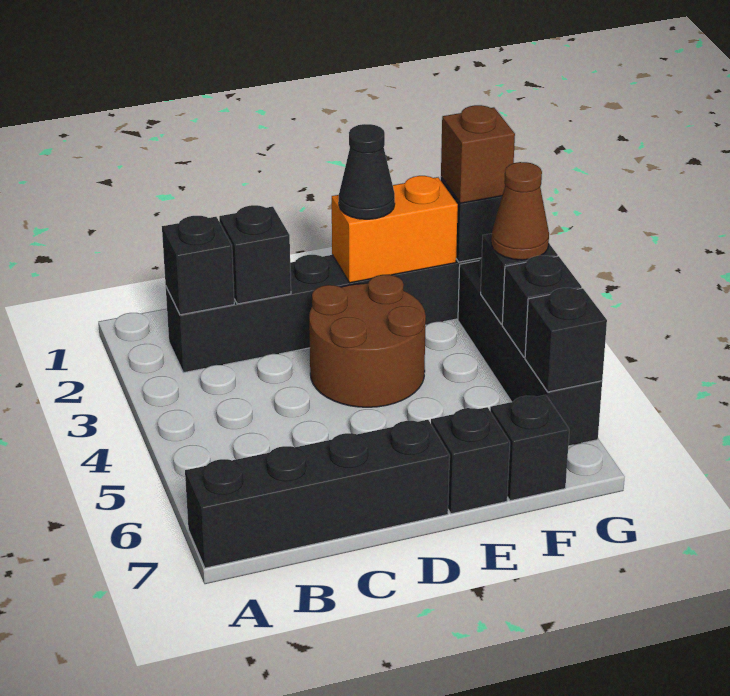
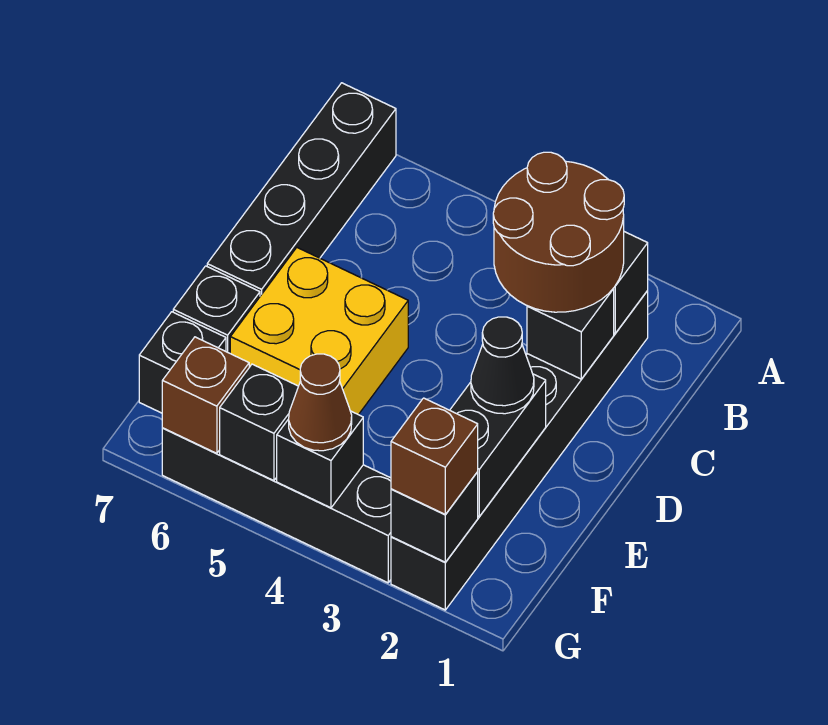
brown round brick D3:E4 level 1 -> brown round brick B2:C3 level 3
none -> yellow brick D5:E6 level 1
orange brick E2:F2 level 2 -> black brick E2:F2 level 2
black brick G6 level 2 -> brown brick G6 level 2

